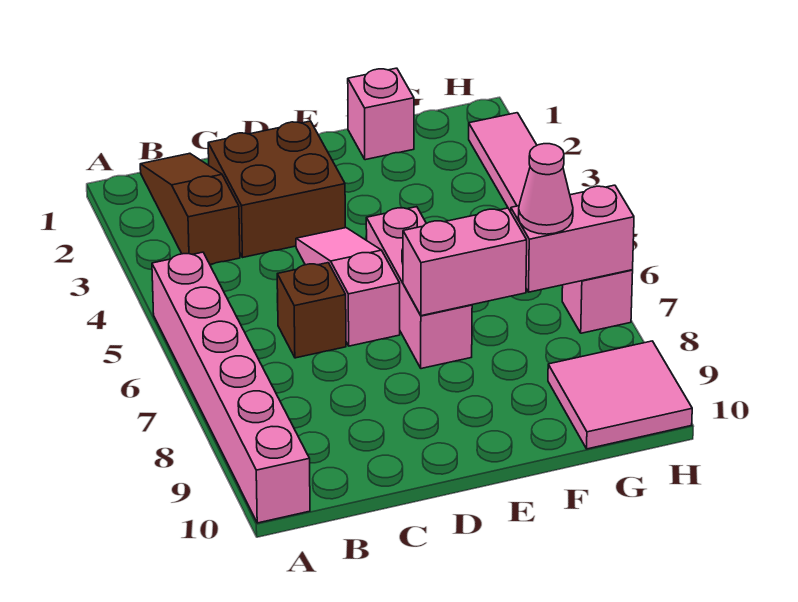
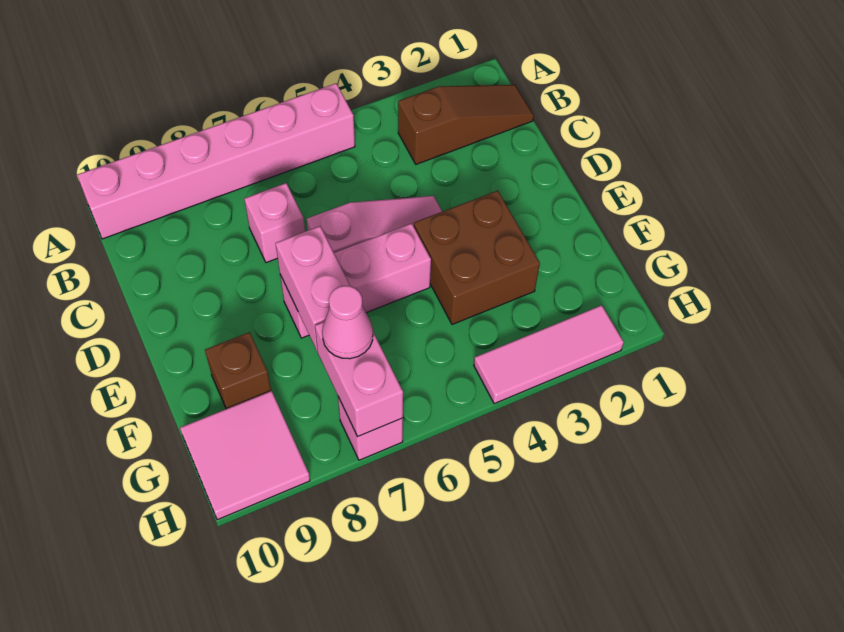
brown brick C2:D3 level 1 -> brown brick E3:F4 level 1
brown brick C6 level 1 -> brown brick F9 level 1
pink brick F1 level 1 -> pink brick C7 level 1

